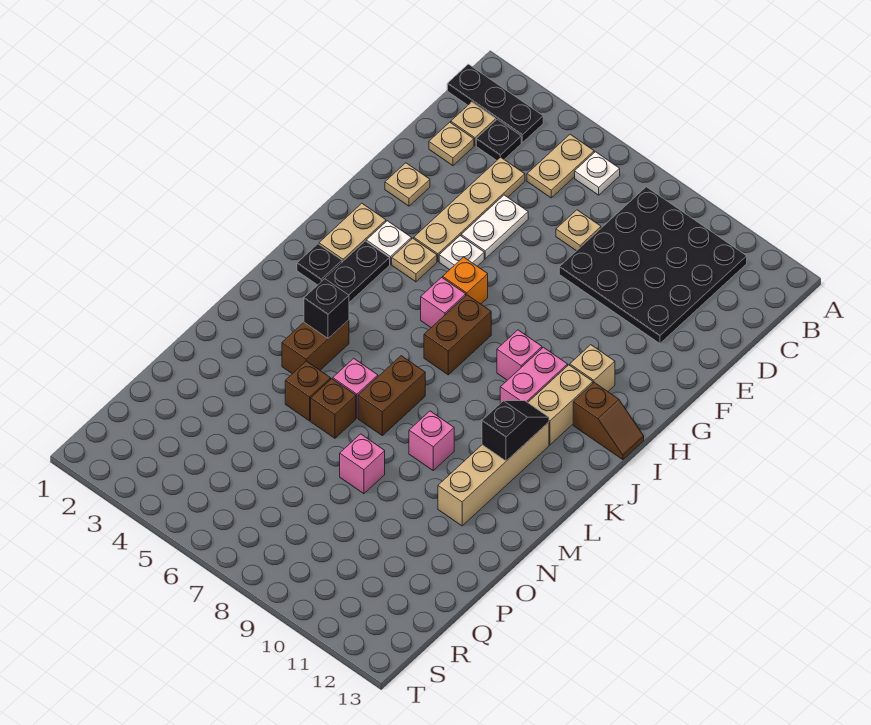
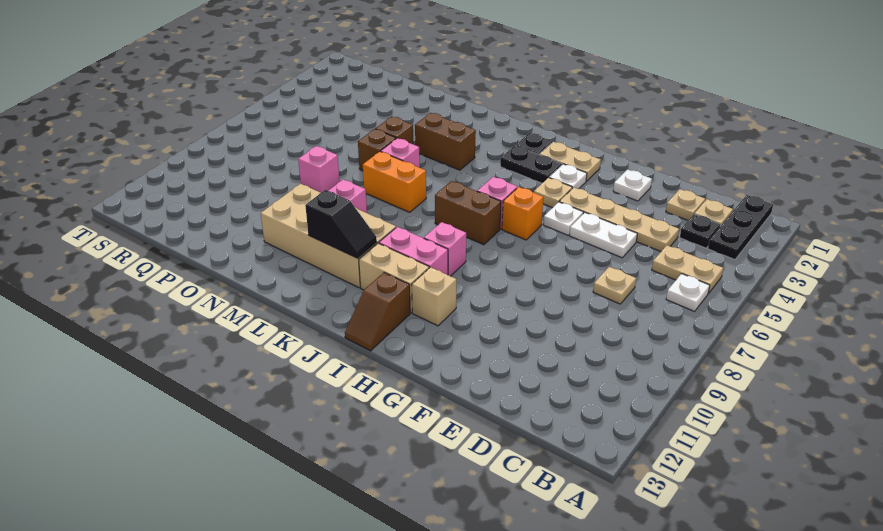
black plate B8:E11 level 1 -> none
tan plate F2 level 1 -> white plate F2 level 1
tan brick K11:N11 level 1 -> tan brick K10:N11 level 1
black brick L4 level 2 -> none
brown brick L7:M7 level 1 -> orange brick L7:M7 level 1

